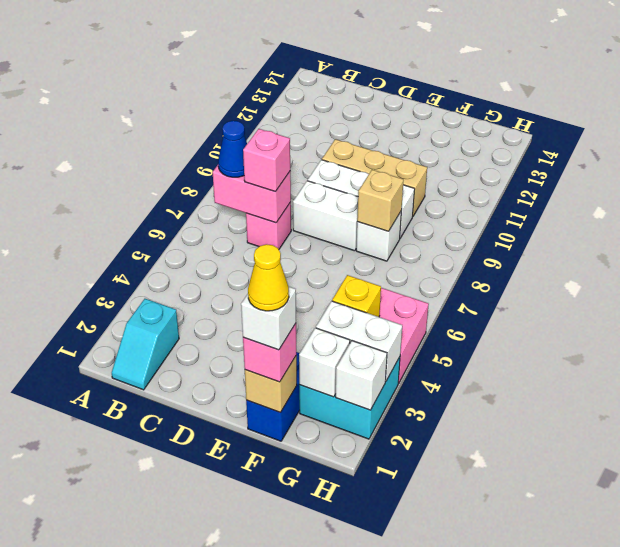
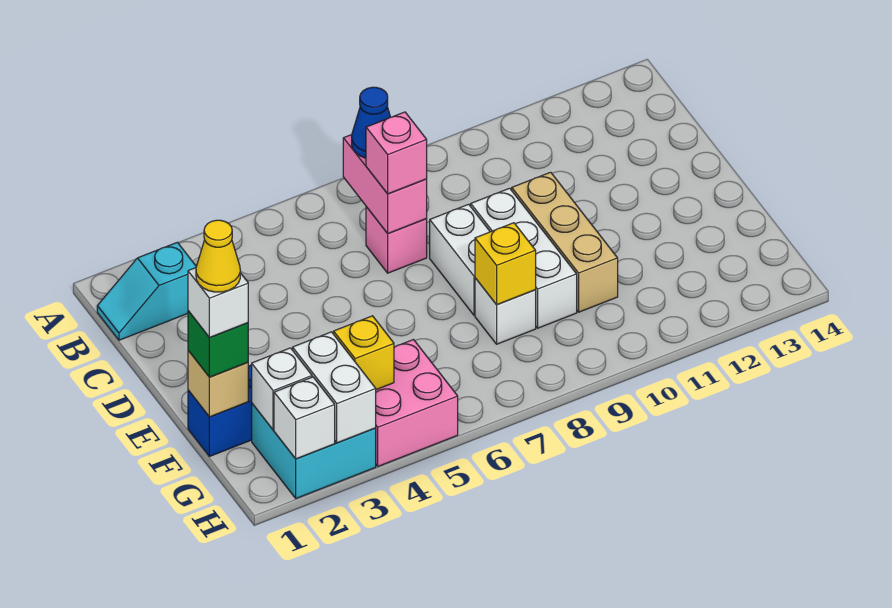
pink brick F1 level 3 -> green brick F1 level 3
tan brick F8 level 2 -> yellow brick F8 level 2

